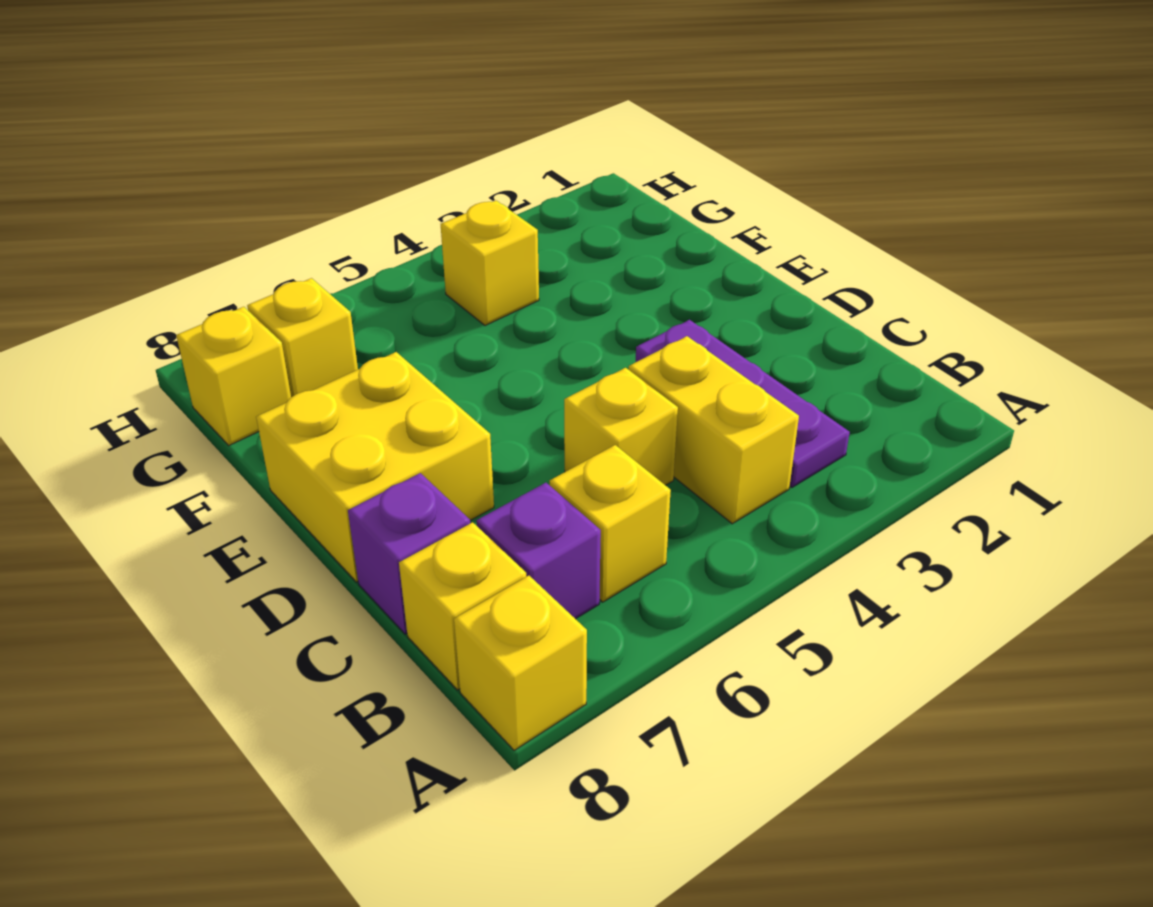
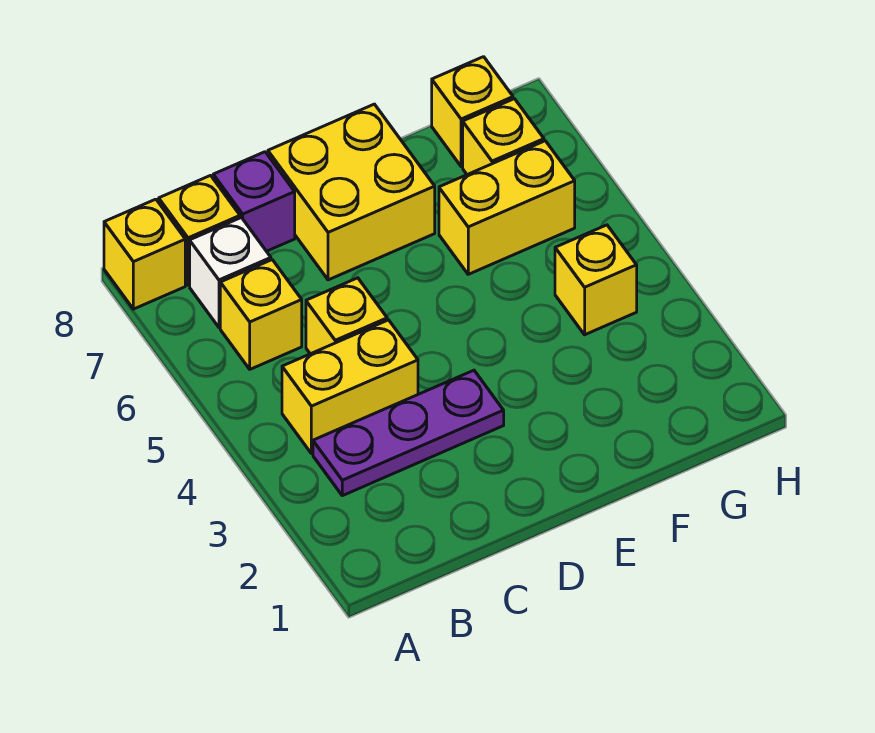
purple brick B7 level 1 -> white brick B7 level 1
none -> yellow brick F6:G6 level 1

